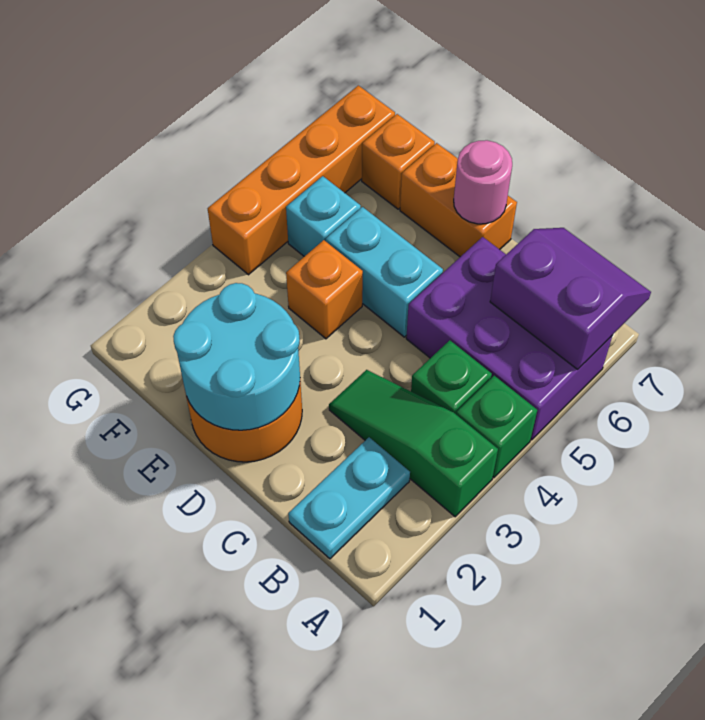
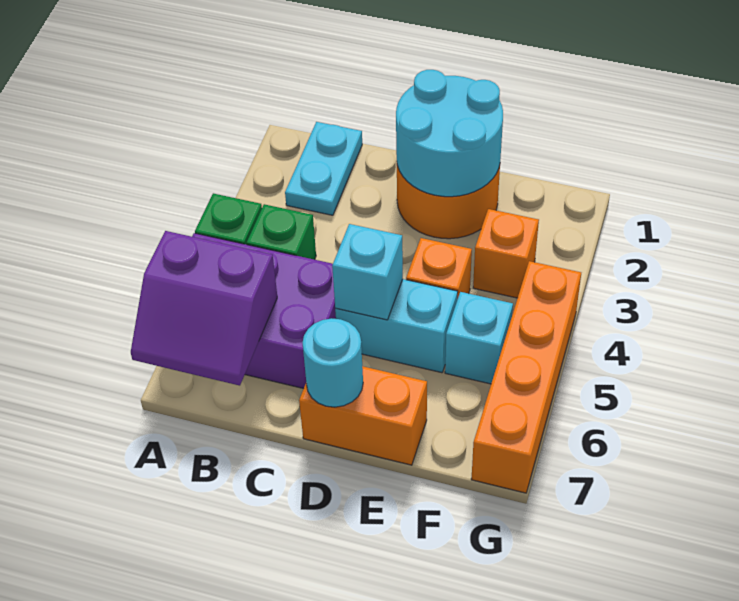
green slope A3:C3 level 1 top A -> none
none -> cyan brick D5 level 2
pink round brick D7 level 2 -> cyan round brick D7 level 2
orange brick F7 level 1 -> orange brick F3 level 1

